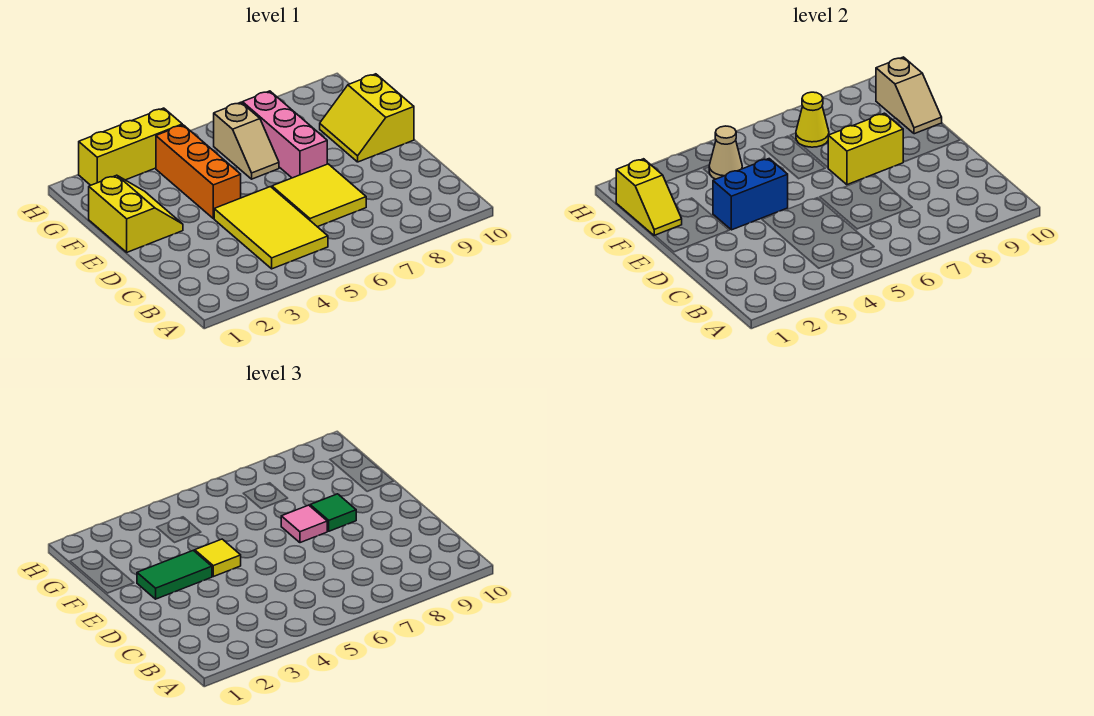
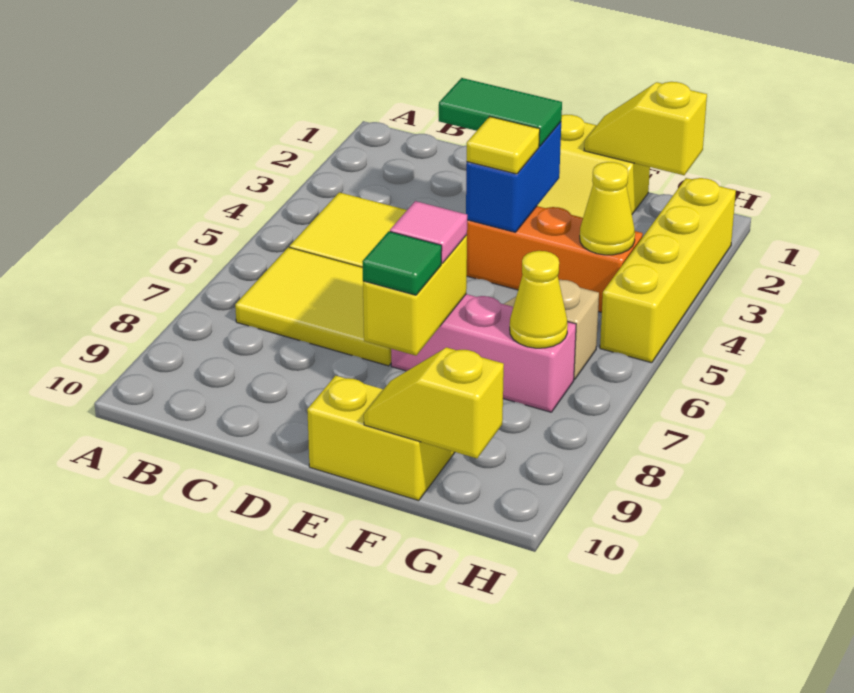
yellow tile C6:D7 level 1 -> yellow tile B6:D7 level 1
green tile E2:E3 level 3 -> green tile D3:E3 level 3
tan slope F10:G10 level 2 top G -> yellow slope F10:G10 level 2 top G
tan cone G4 level 2 -> yellow cone G4 level 2
yellow brick H2:H4 level 1 -> yellow brick H2:H5 level 1

